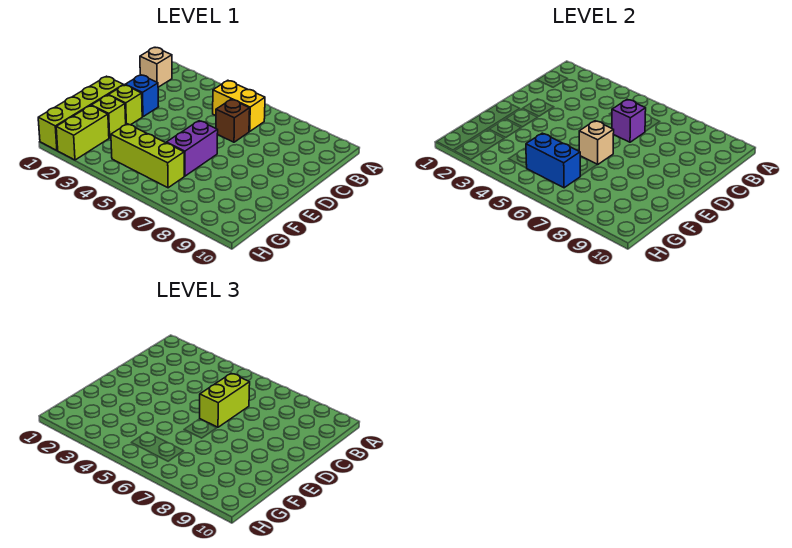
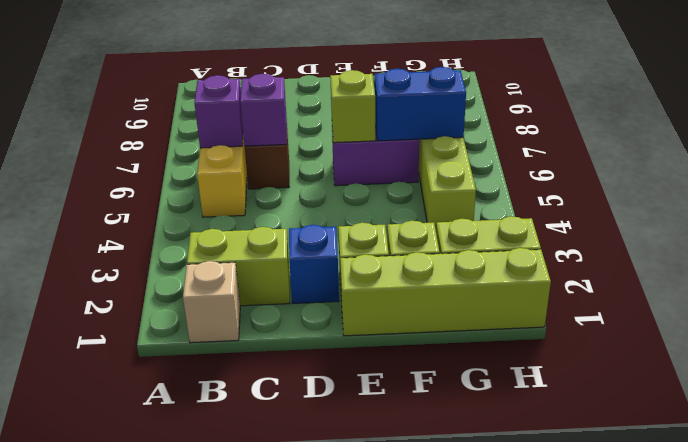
none -> purple brick B6 level 2
lime brick C6:D6 level 3 -> lime brick B2:C2 level 1
tan brick E6 level 2 -> lime brick E6 level 2
blue brick G5:G6 level 2 -> blue brick F6:G6 level 2

